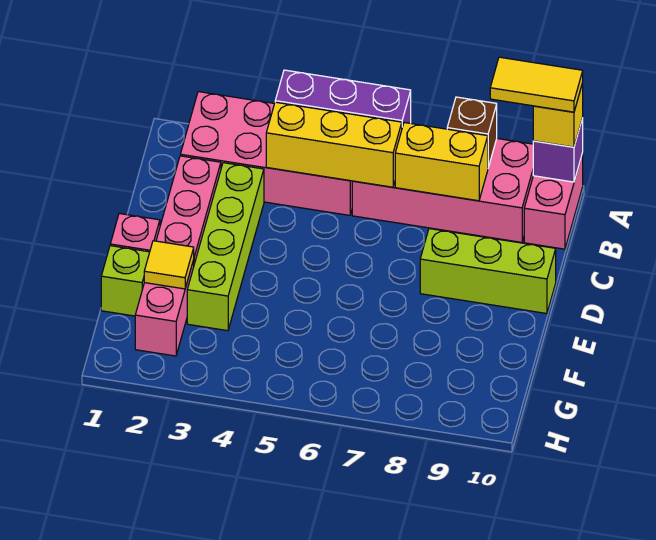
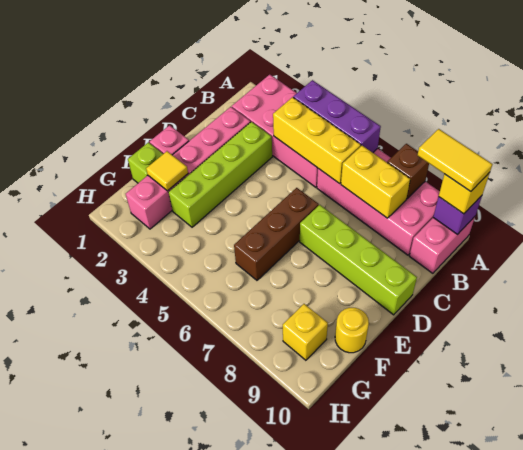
none -> brown brick D6:F6 level 1
lime brick D8:D10 level 1 -> lime brick D7:D10 level 1
none -> yellow round brick F10 level 1
none -> yellow brick G9 level 1

